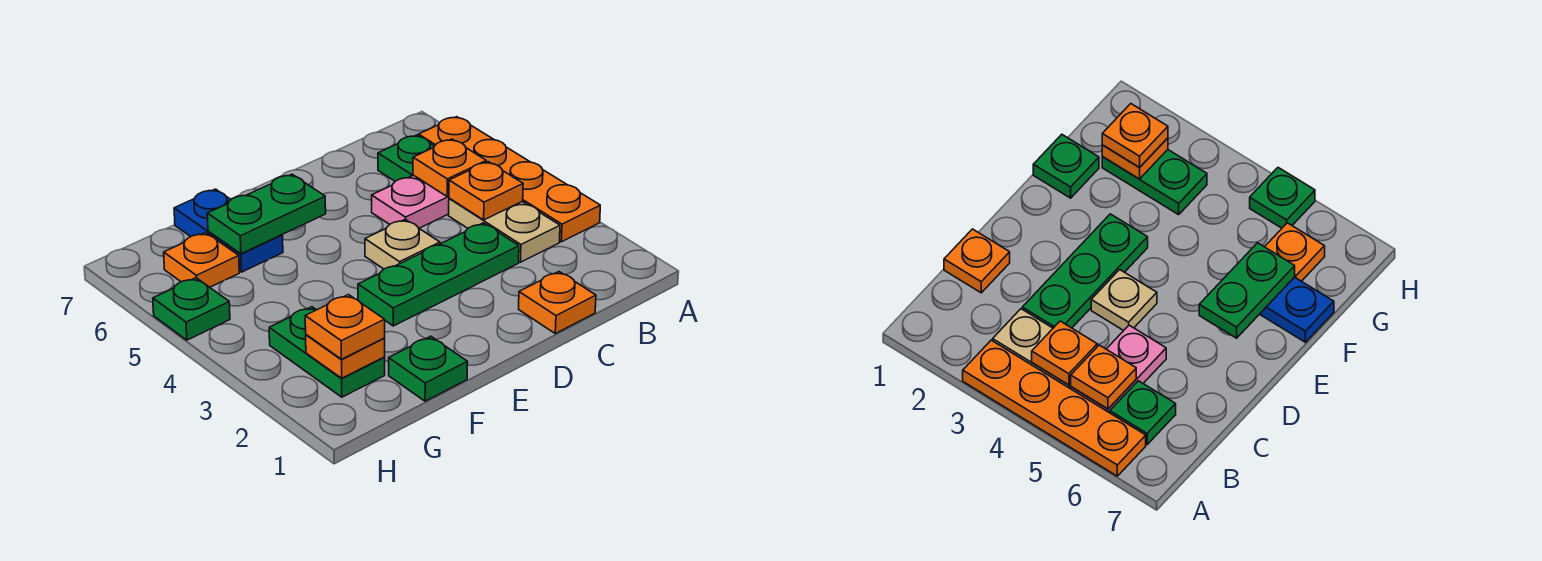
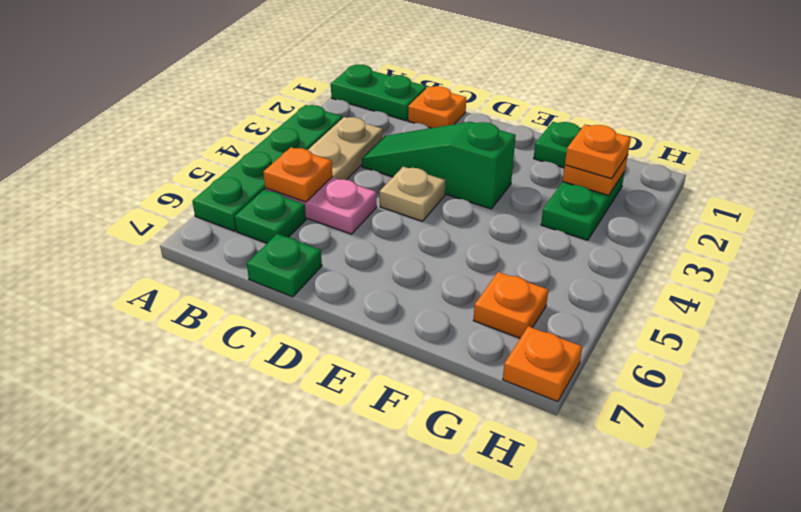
orange plate A3:A6 level 1 -> green plate A3:A6 level 1
orange plate B4 level 2 -> orange plate H7 level 1
green plate C3:E3 level 1 -> green slope C3:E3 level 1 top E
green plate E6:F6 level 2 -> green plate A1:B1 level 1
blue plate F6:F7 level 1 -> none
green plate H5 level 1 -> green plate C7 level 1

